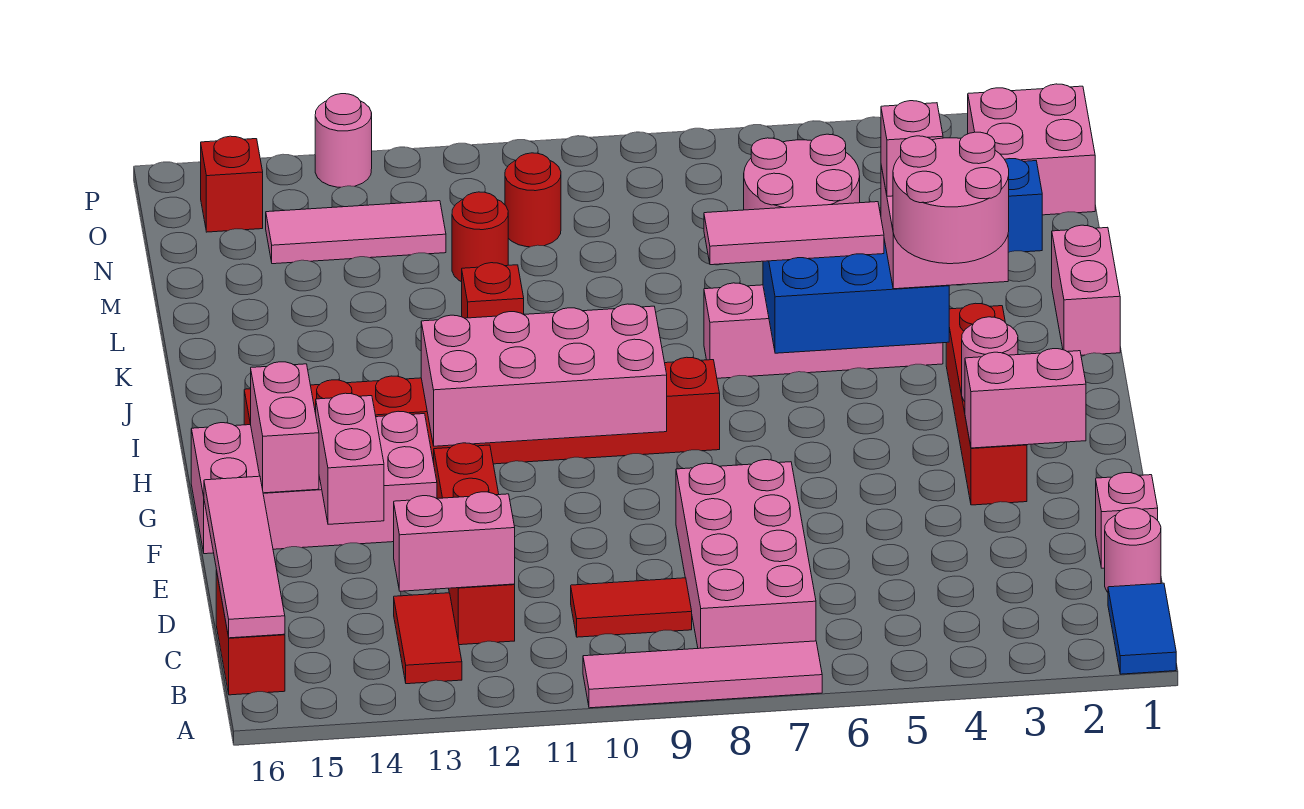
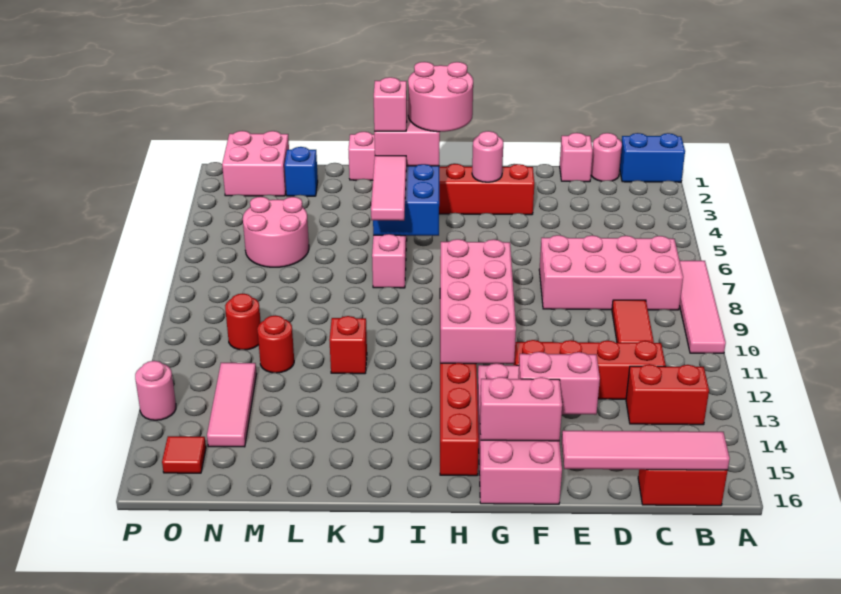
blue tile A1:B1 level 1 -> blue brick A1:B1 level 1
red tile B13:C13 level 1 -> red brick B13:C13 level 1
pink brick C12:C13 level 2 -> none
pink brick F2:F3 level 2 -> none
red brick O15 level 1 -> red tile O15 level 1

